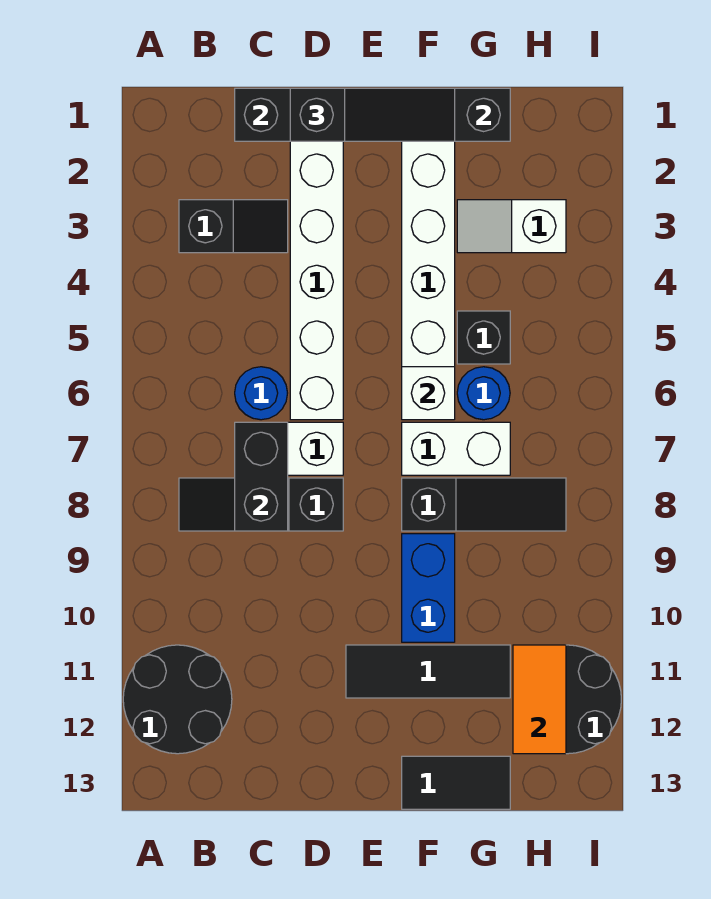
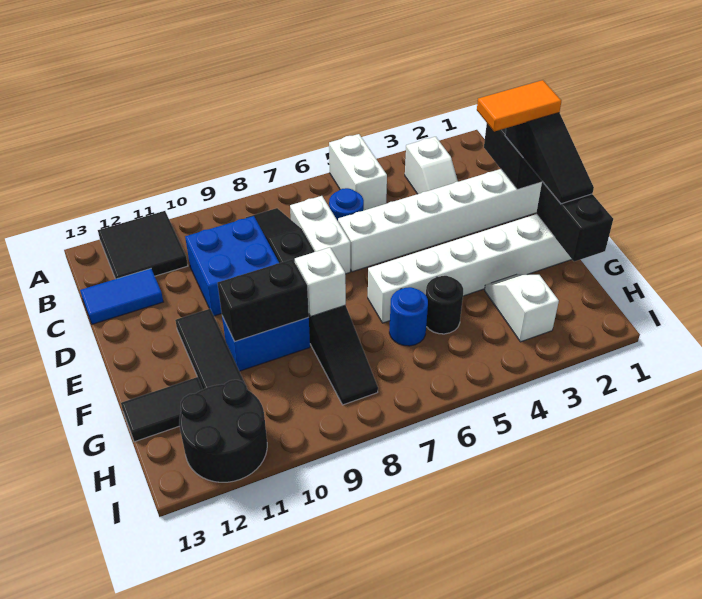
black round brick A11:B12 level 1 -> black tile A11:B12 level 1
black slope B3:C3 level 1 top B -> white slope B3:C3 level 1 top B
black brick C7:C8 level 2 -> black brick F9:F10 level 2
none -> blue brick C9:D10 level 1
none -> blue tile C12:C13 level 1
white brick F6 level 2 -> white brick F8 level 2
white brick F7:G7 level 1 -> white brick A5:B5 level 1
black tile F13:G13 level 1 -> black tile G12:G13 level 1
black brick G5 level 1 -> black round brick G5 level 1
orange tile H11:H12 level 2 -> orange tile D1:D2 level 4

